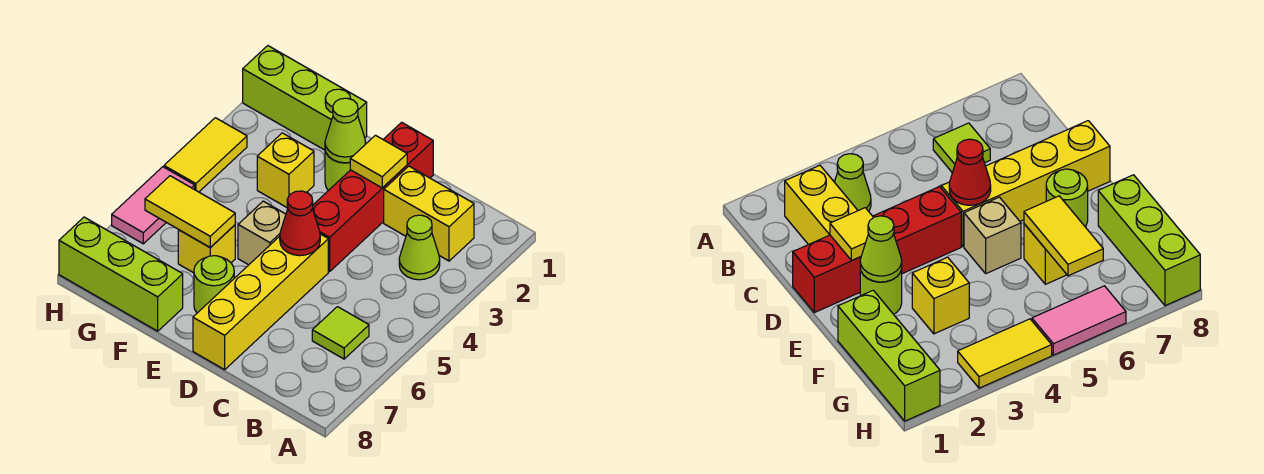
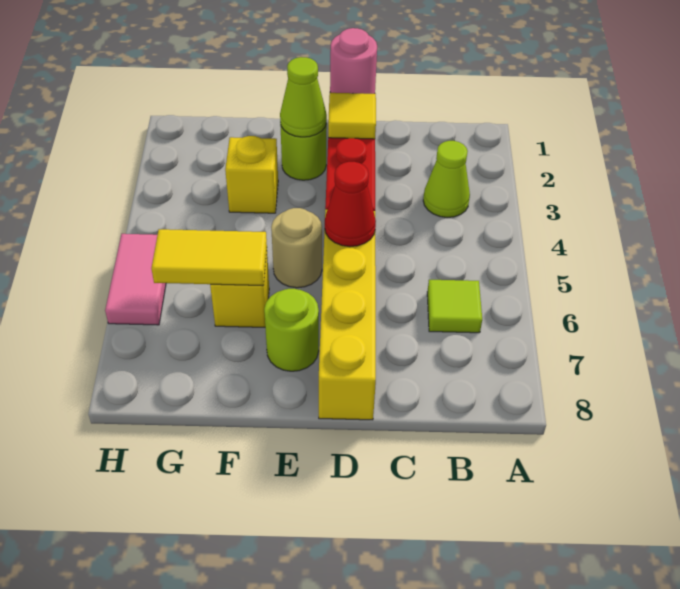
yellow brick B2:C2 level 1 -> none
none -> pink round brick D1 level 2
tan brick E5 level 1 -> tan round brick E5 level 1
lime brick F1:H1 level 1 -> none
lime brick F8:H8 level 1 -> none
yellow tile H3:H4 level 1 -> none

